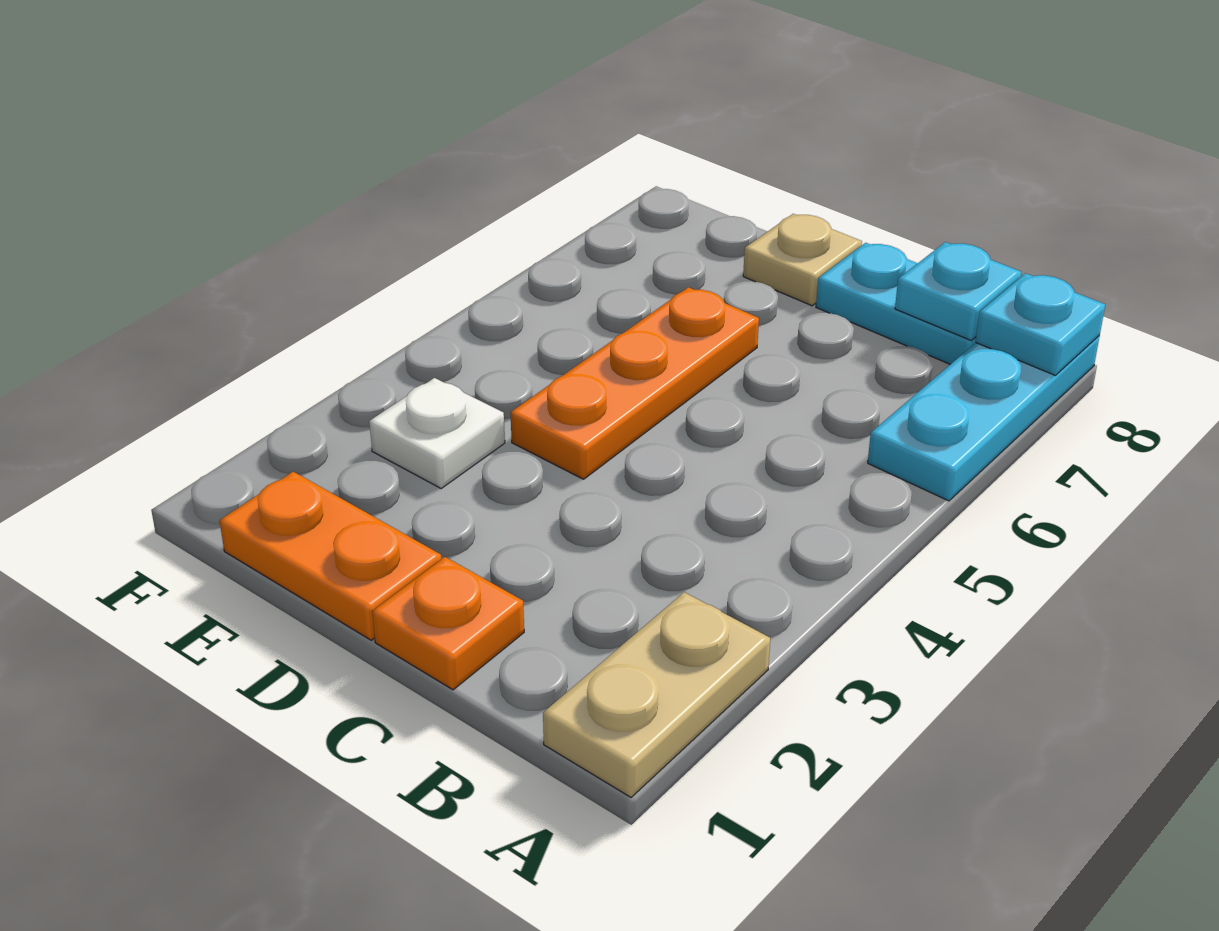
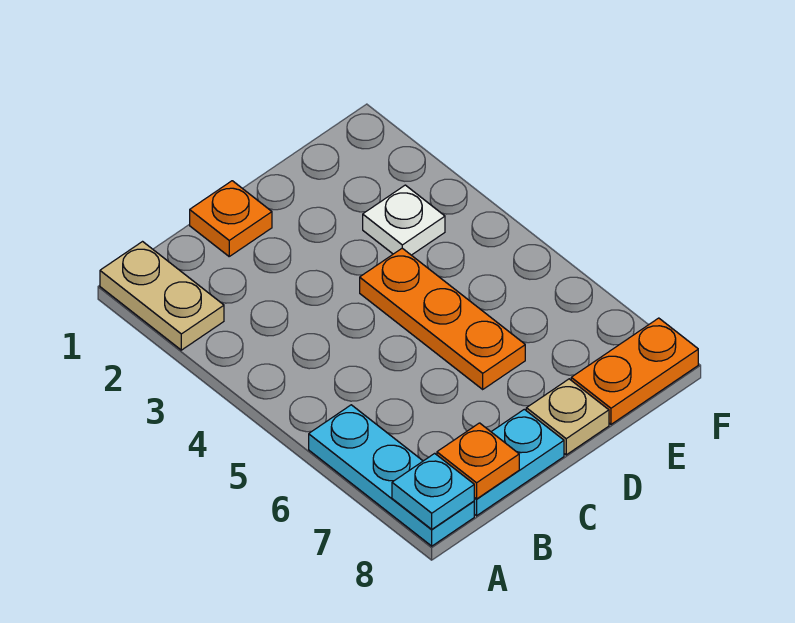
cyan plate B8 level 2 -> orange plate B8 level 2
orange plate D1:E1 level 1 -> orange plate E8:F8 level 1

